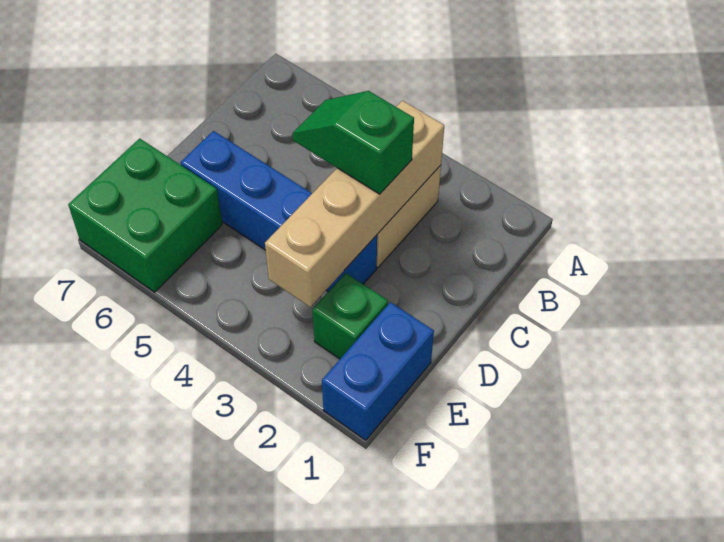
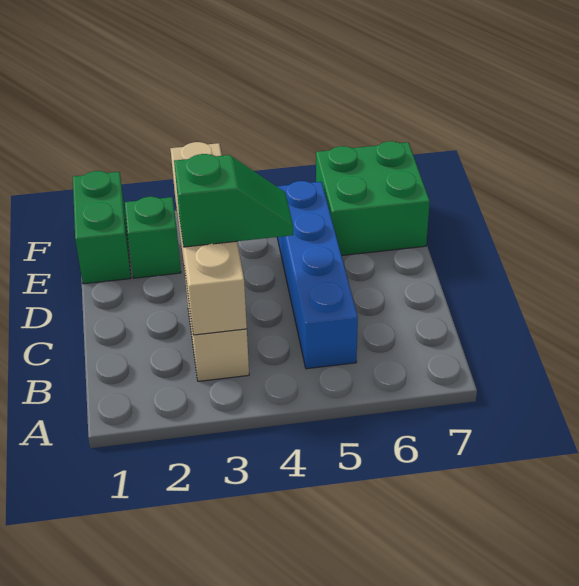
blue brick D3:D6 level 1 -> blue brick B5:E5 level 1
blue brick E1:F1 level 1 -> green brick E1:F1 level 1

